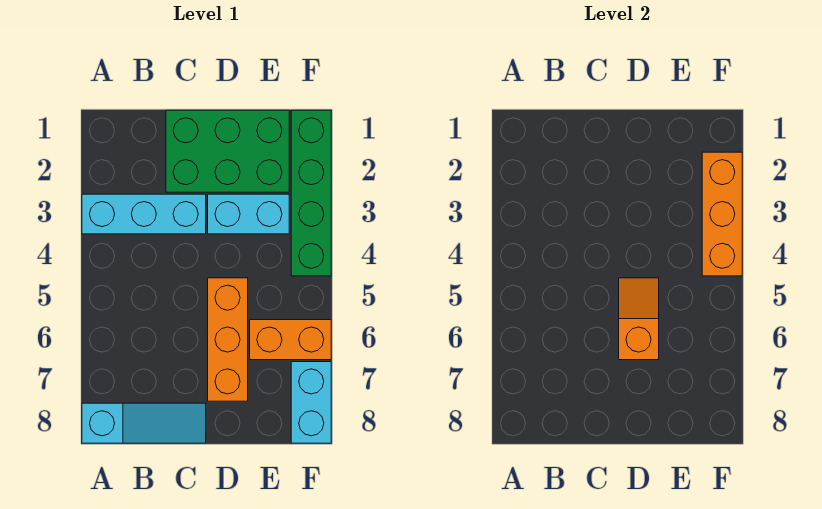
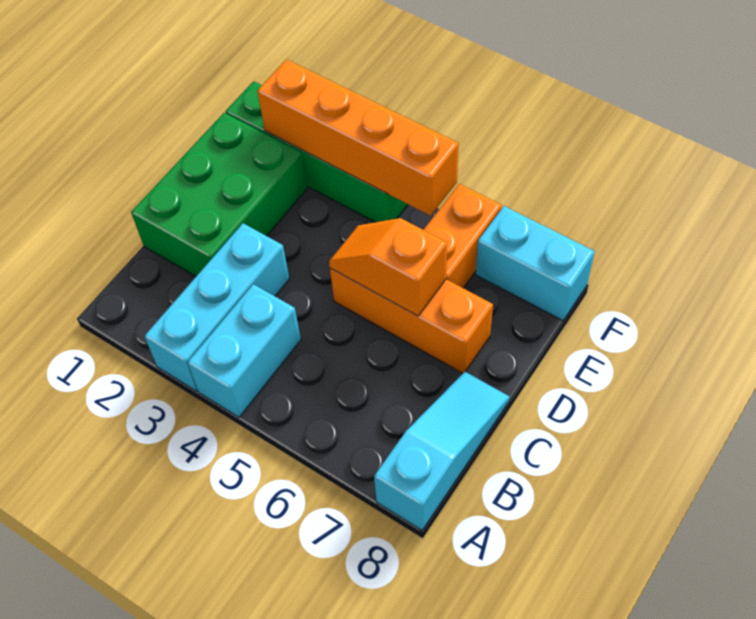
cyan brick D3:E3 level 1 -> cyan brick A4:B4 level 1
orange brick F2:F4 level 2 -> orange brick F2:F5 level 2

